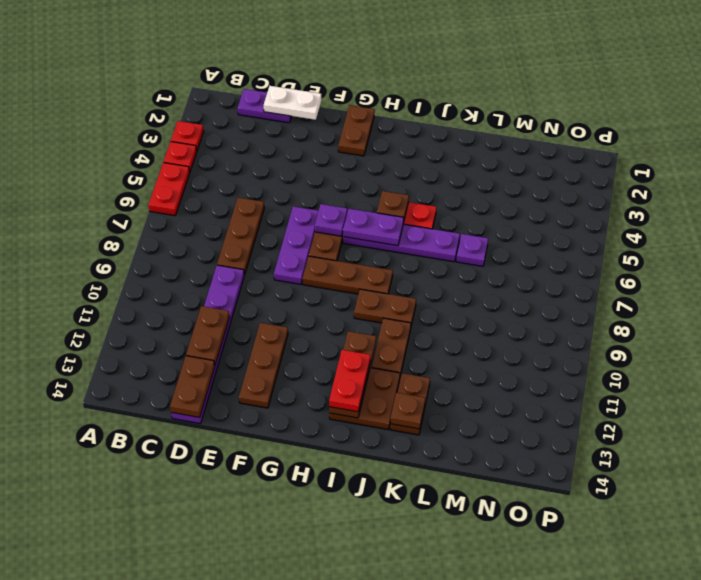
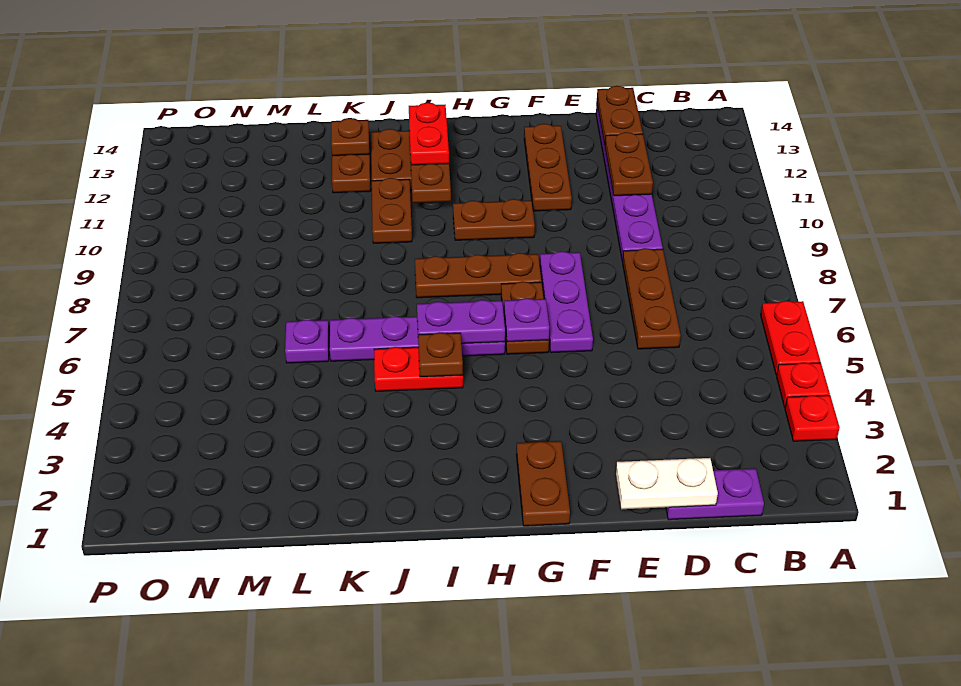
brown plate I9:J9 level 1 -> brown plate G10:H10 level 1

